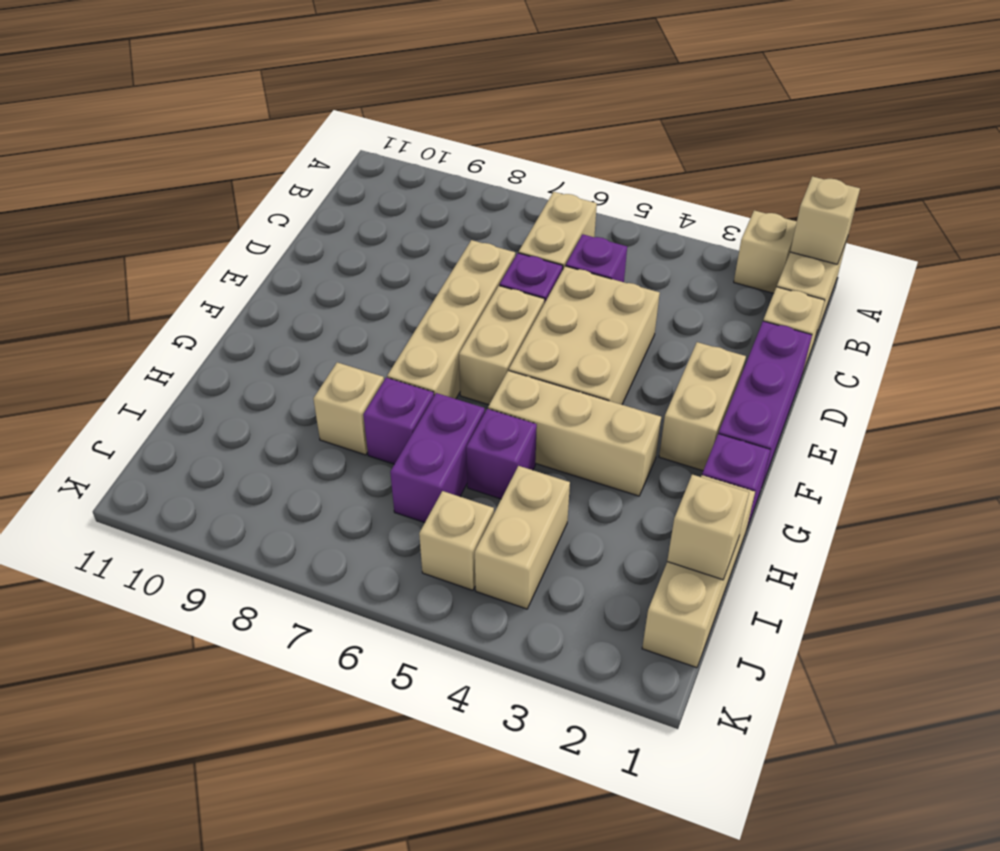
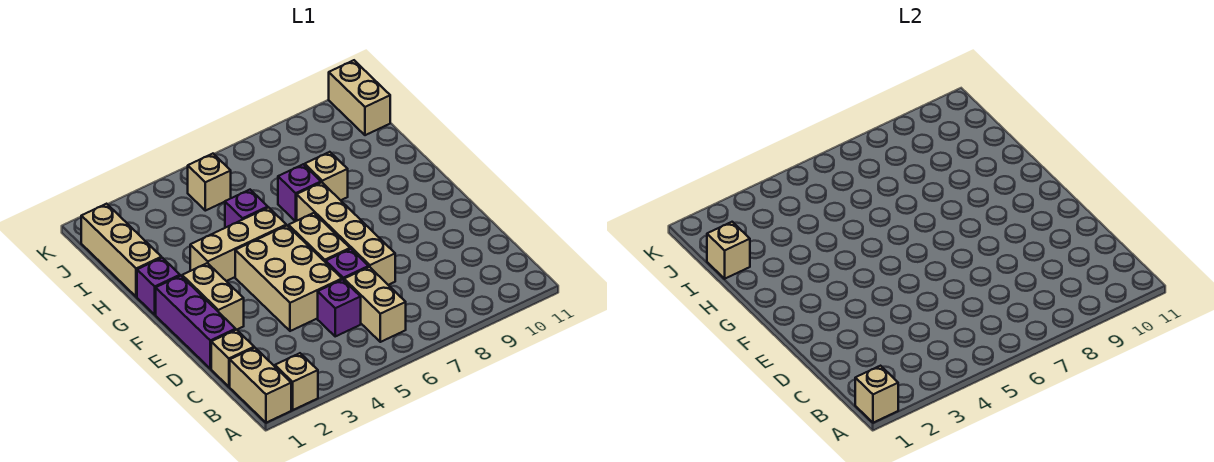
purple brick H6:I6 level 1 -> none
tan brick I4:J4 level 1 -> tan brick J11:K11 level 1

